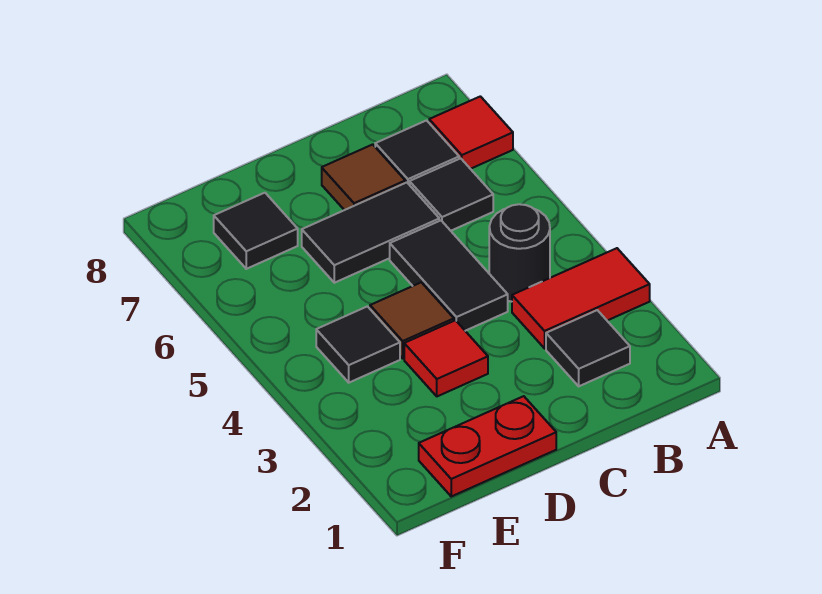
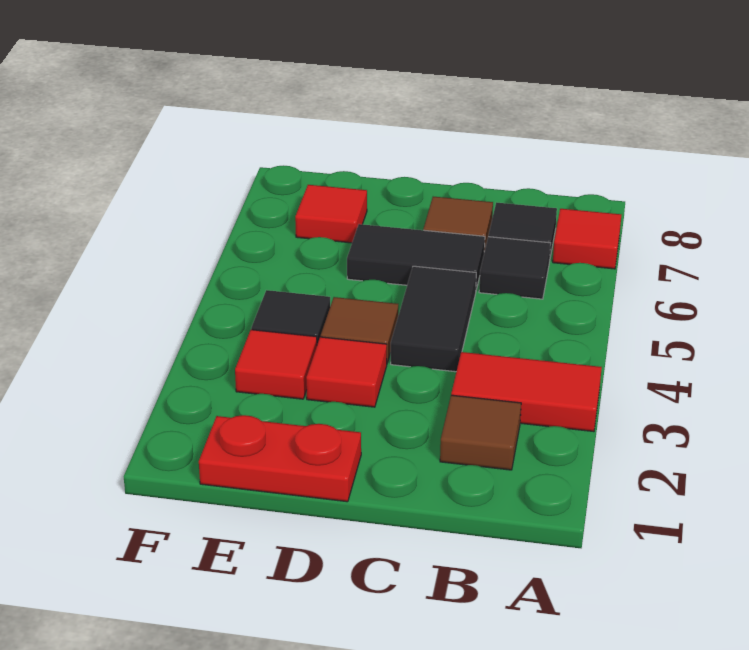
black tile B2 level 1 -> brown tile B2 level 1
black round brick B4 level 1 -> none
none -> red tile E3 level 1
black tile E7 level 1 -> red tile E7 level 1

